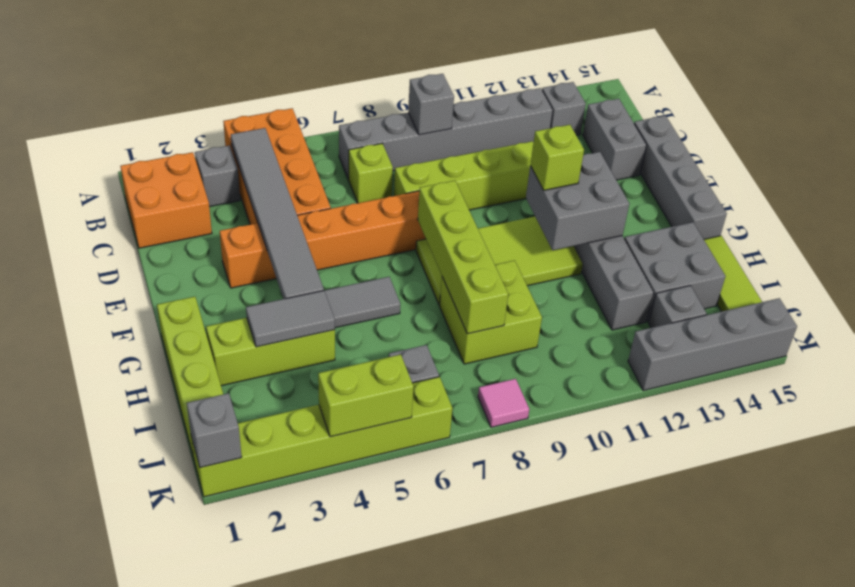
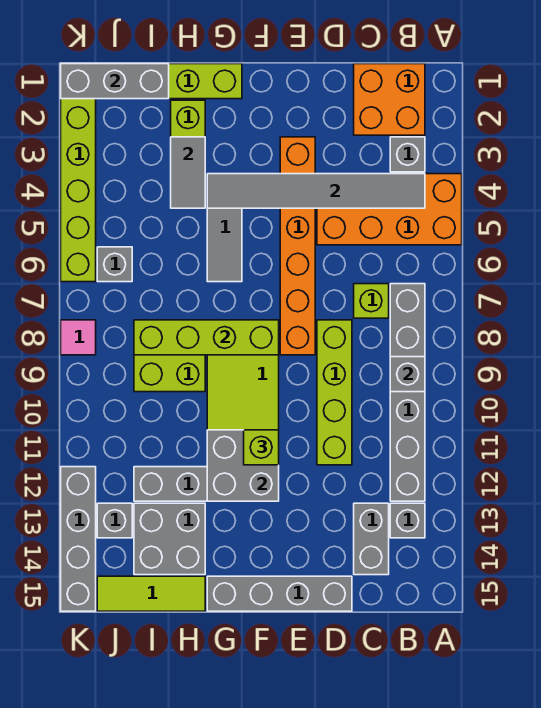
grey brick C14:D14 level 1 -> grey brick C13:C14 level 1
grey brick K1 level 2 -> grey brick I1:K1 level 2
lime brick K4:K5 level 2 -> none

